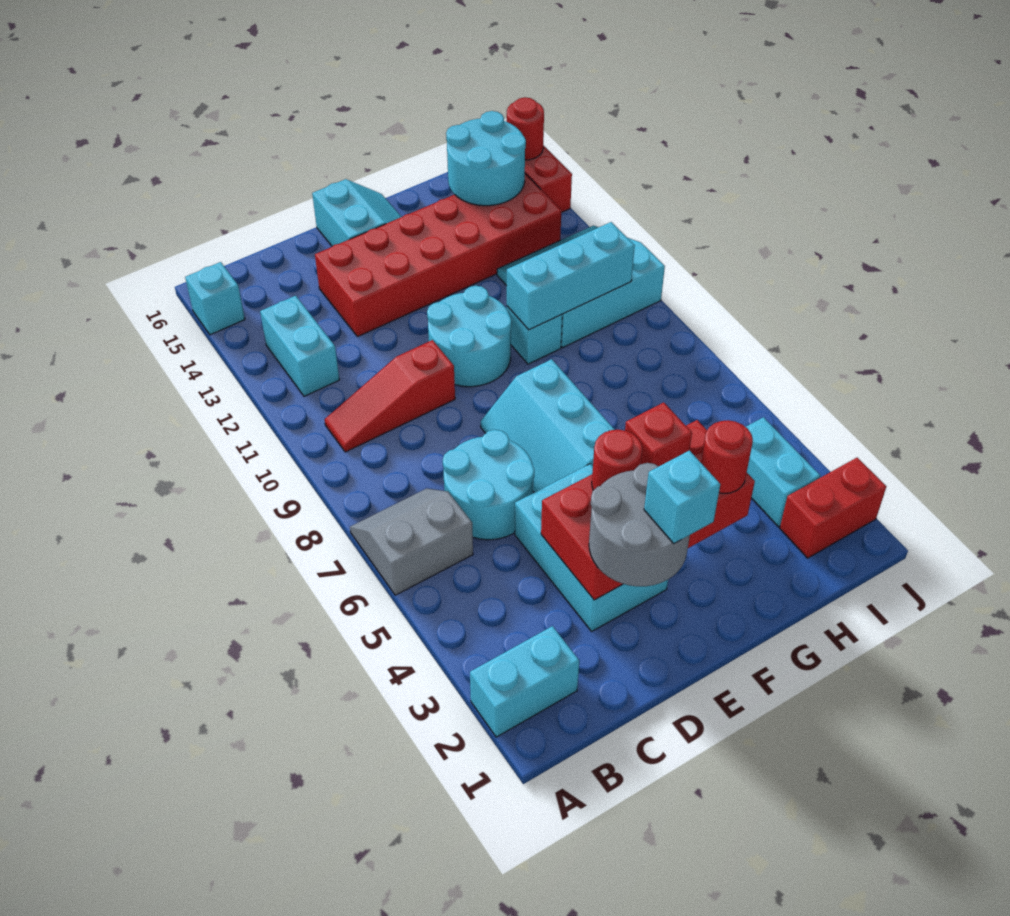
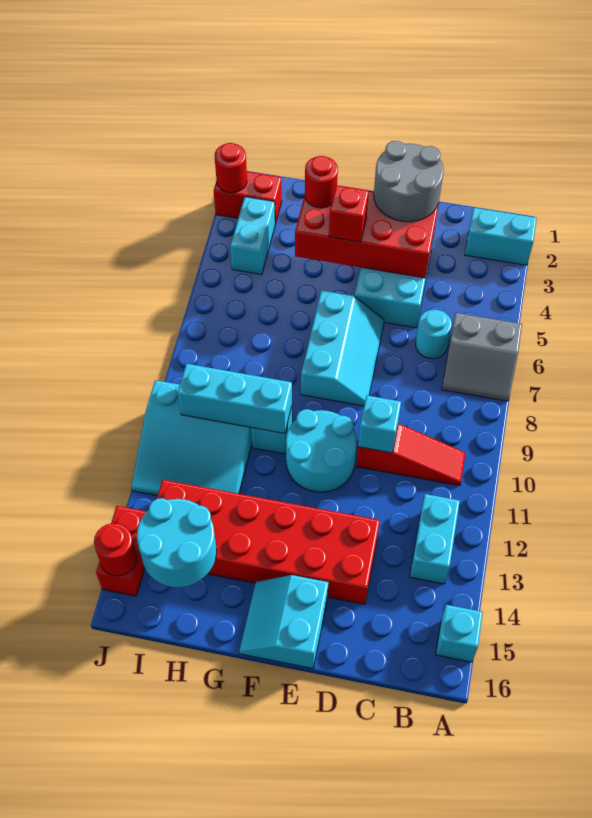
cyan round brick C6:D7 level 1 -> cyan round brick C6 level 1
cyan brick E2 level 4 -> cyan brick D10 level 2
red round brick E4 level 3 -> red round brick J2 level 2

